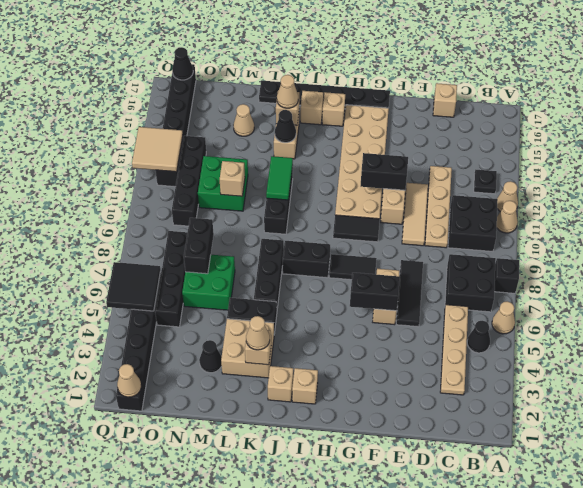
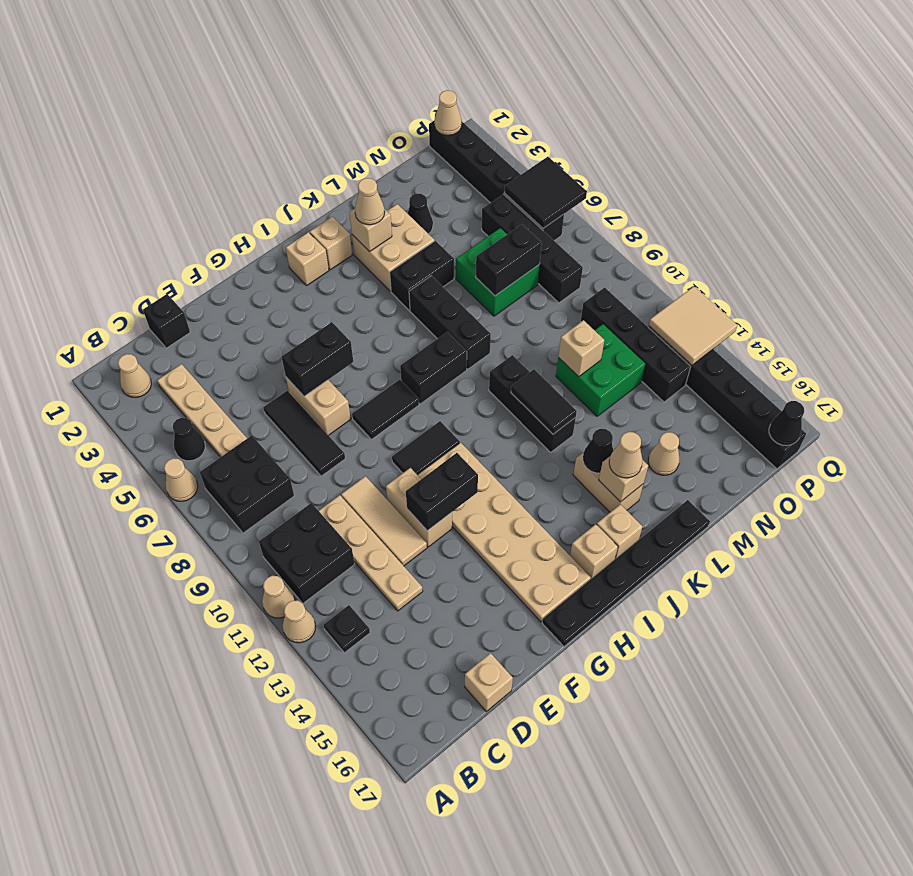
black brick A8 level 1 -> black brick D1 level 1
none -> tan cone B2 level 1
green tile K11:K12 level 2 -> black tile K11:K12 level 2
black brick N7:N8 level 2 -> black brick M7:N7 level 2

